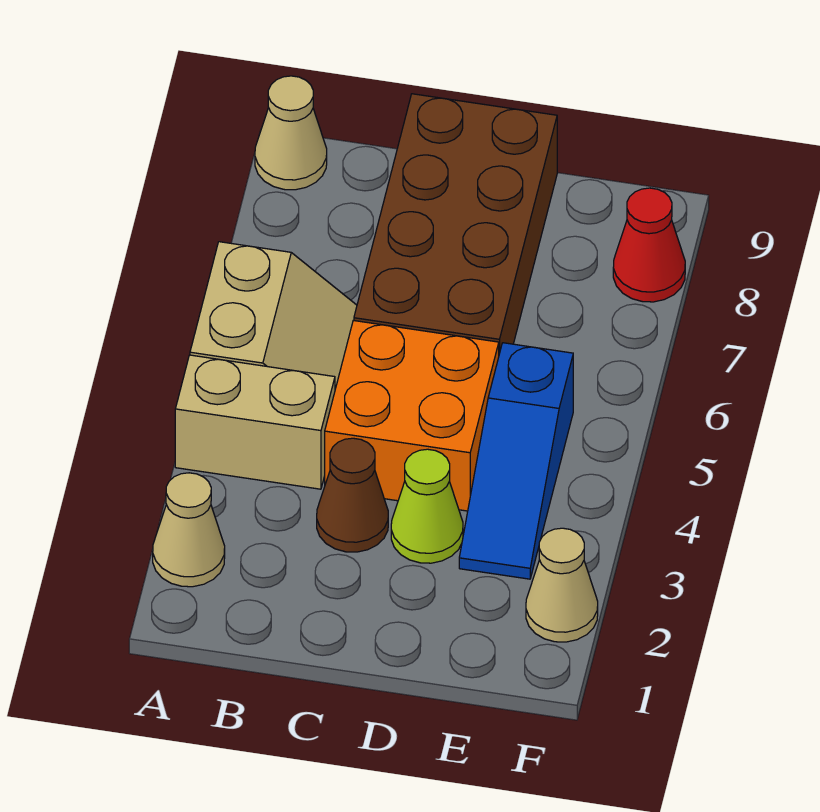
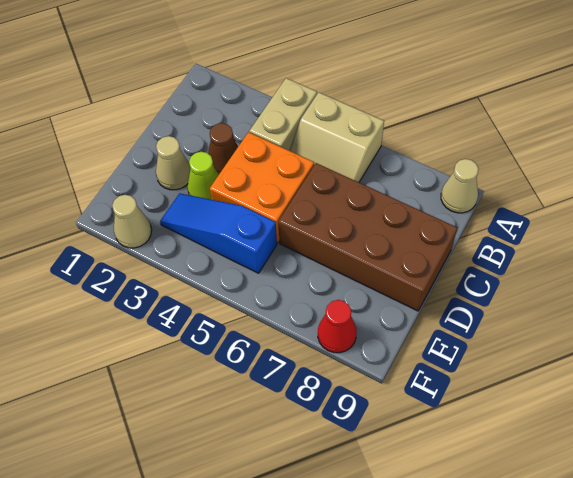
tan cone A2 level 1 -> tan cone D2 level 1

